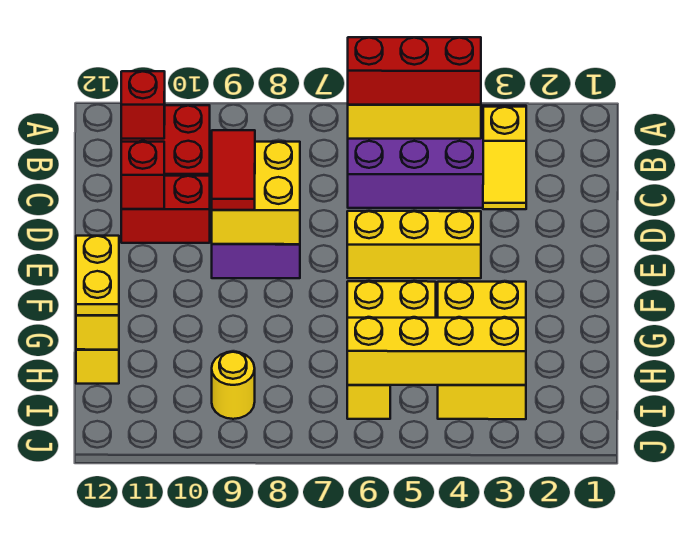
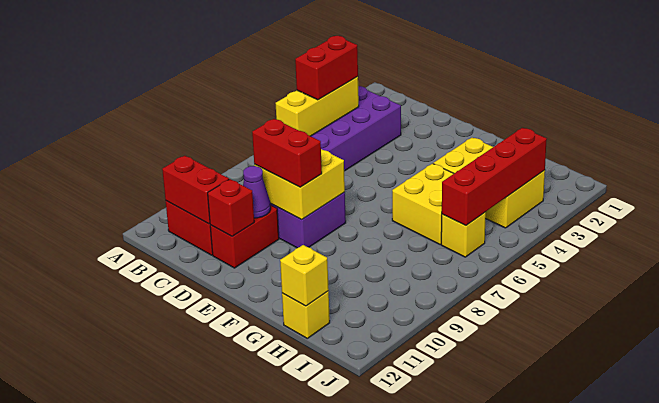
red brick B4:B6 level 3 -> red brick B4:B5 level 3
red brick B11 level 2 -> red brick B11:C11 level 2
yellow slope C3:D3 level 2 top C -> none
red tile D9:E9 level 3 -> red brick D9:E9 level 3
none -> purple cone D10 level 2
yellow brick E4:E6 level 1 -> none
yellow plate G12:H12 level 3 -> none
yellow brick I3:I6 level 2 -> red brick I3:I6 level 2
yellow round brick I9 level 1 -> none

